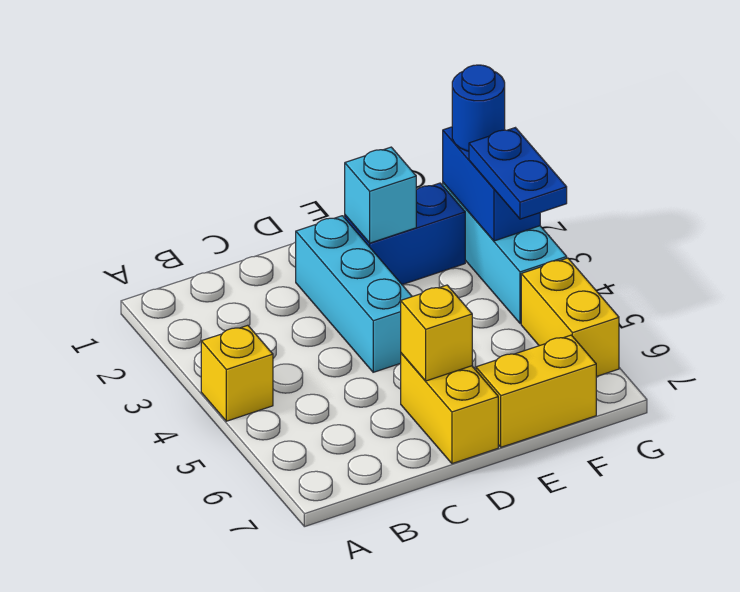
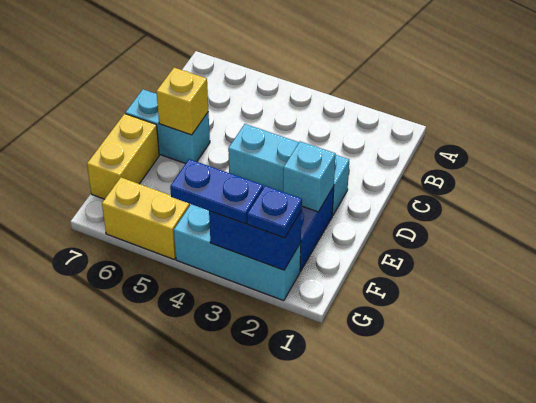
yellow brick A4 level 1 -> none
yellow brick D6:D7 level 1 -> cyan brick D6:D7 level 1
blue round brick G2 level 3 -> blue plate G2 level 3

